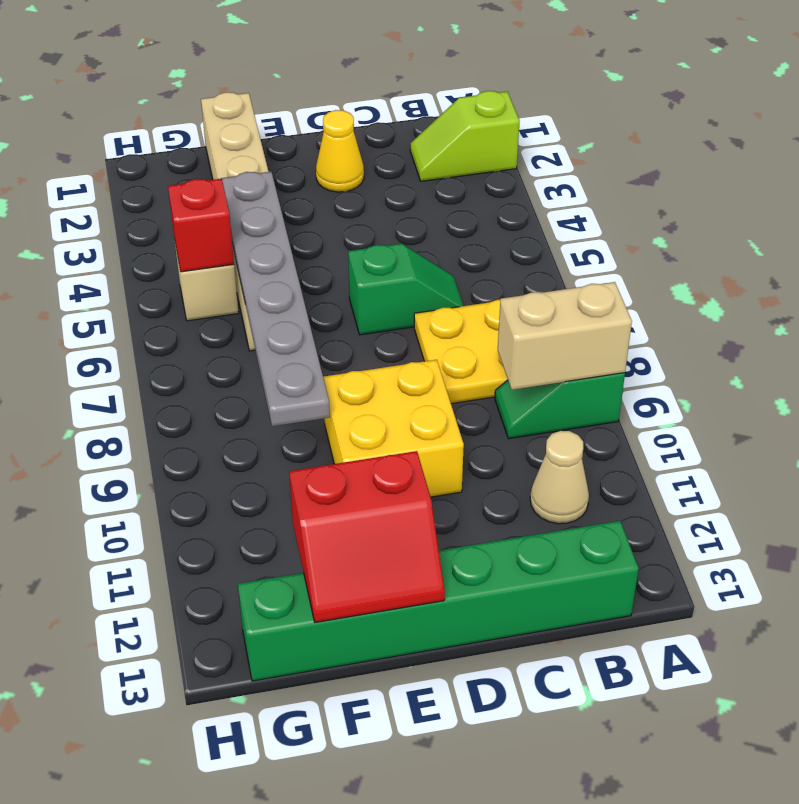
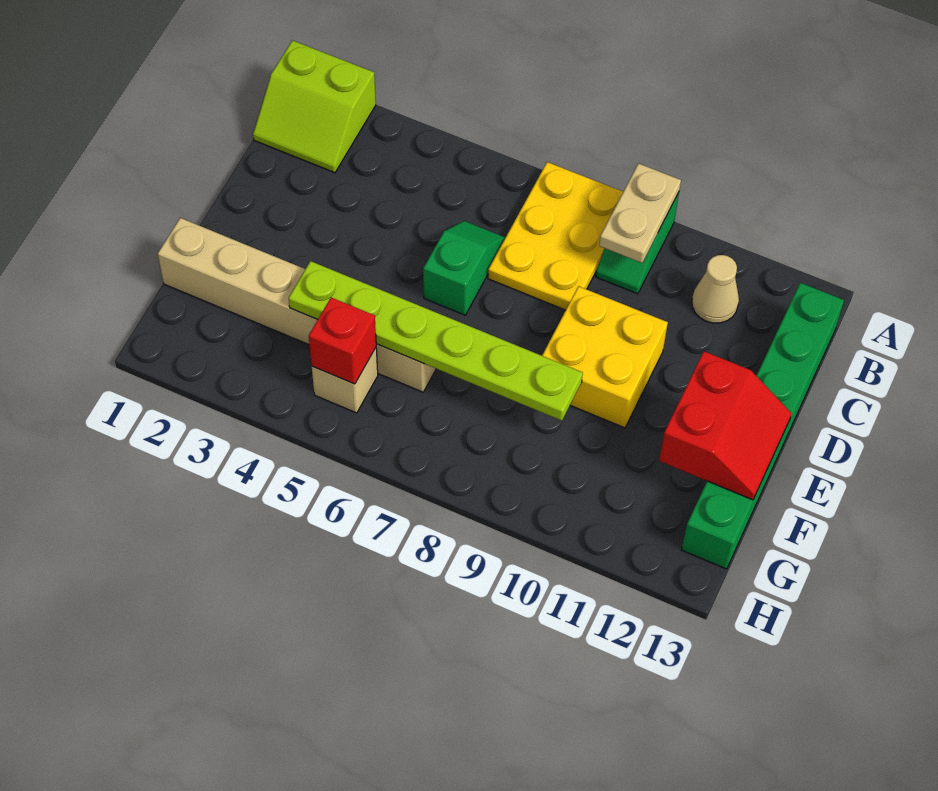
lime slope A2:B2 level 1 top A -> lime slope A1:B2 level 1 top A
tan brick A9:B9 level 2 -> tan plate A9:B9 level 2
yellow cone D2 level 1 -> none
grey plate F4:F9 level 2 -> lime plate F4:F9 level 2

